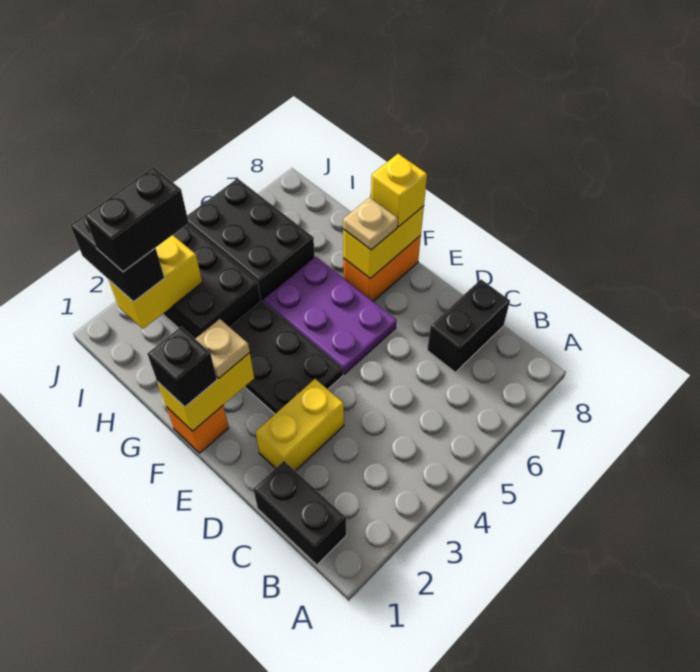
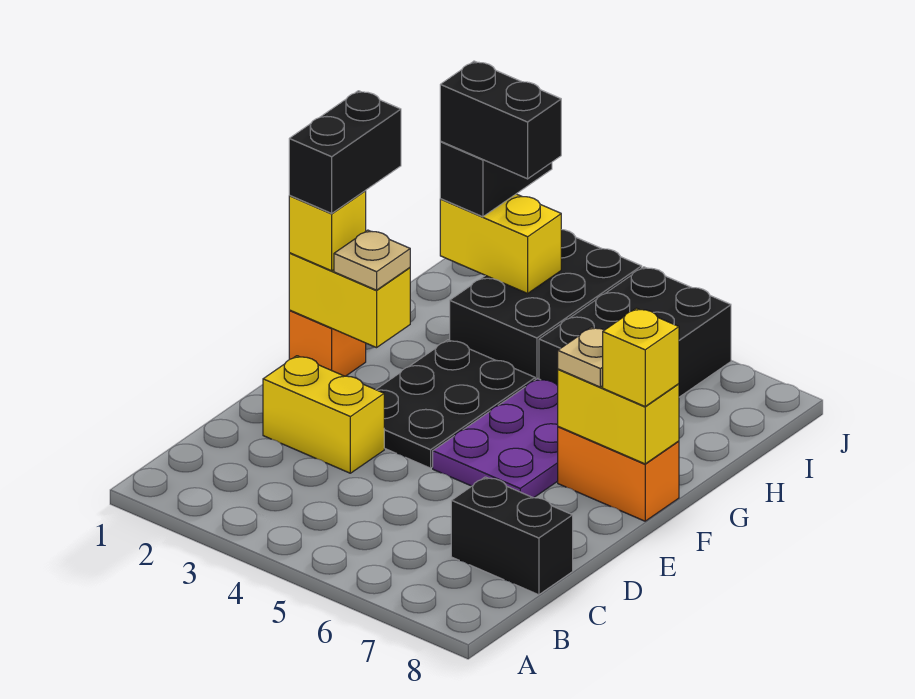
black brick B1:C1 level 1 -> black brick F1:G1 level 4
black brick F1 level 3 -> yellow brick F1 level 3

